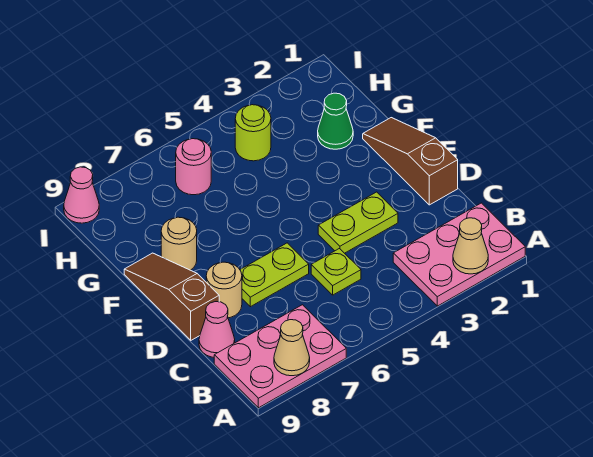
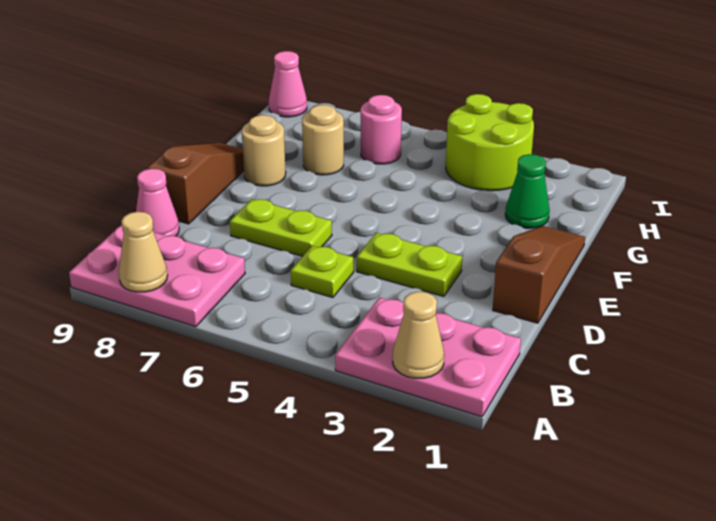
tan round brick D8 level 1 -> tan round brick G7 level 1
lime round brick H4 level 1 -> lime round brick H3:I4 level 1

